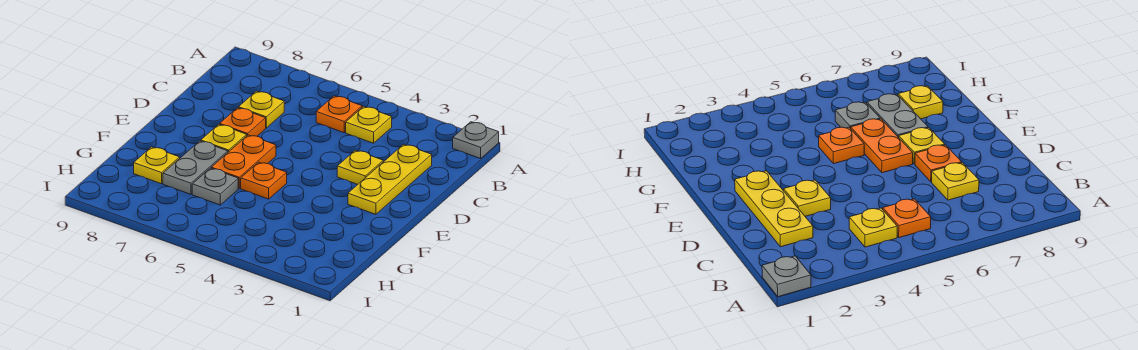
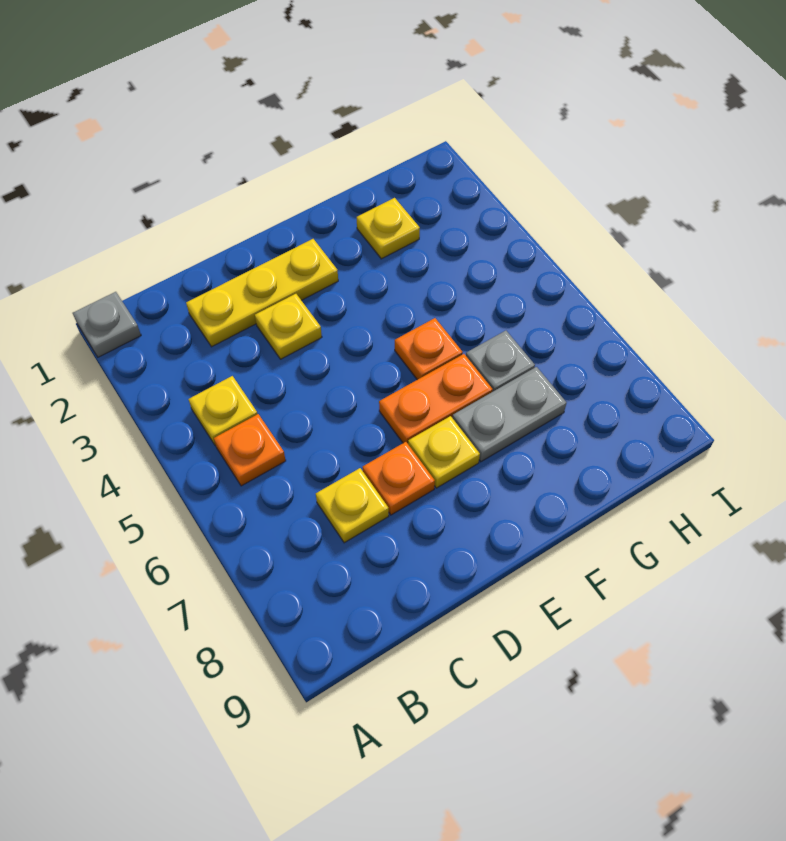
yellow plate G8 level 1 -> yellow plate G2 level 1

